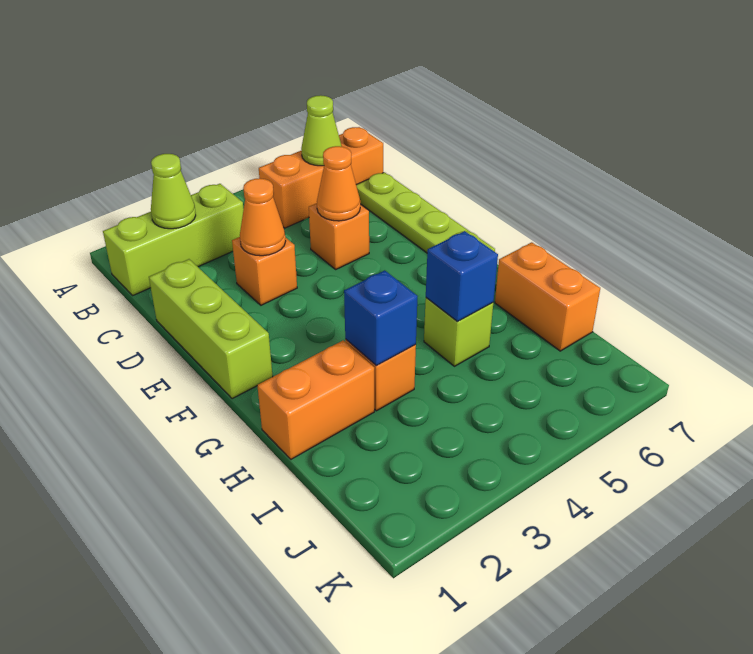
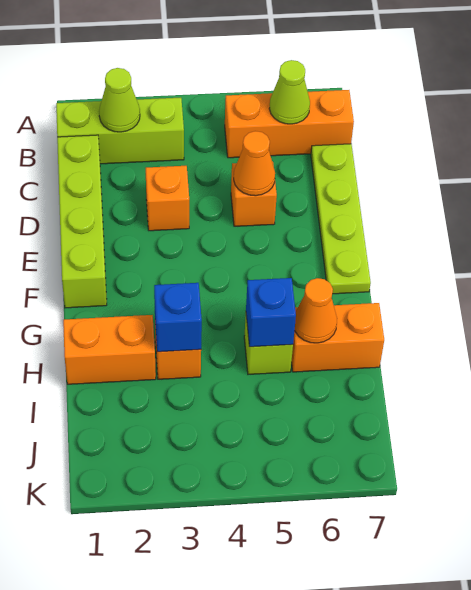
lime brick D1:F1 level 1 -> lime brick C1:F1 level 1
orange cone D3 level 2 -> orange cone H6 level 2
orange brick H7:I7 level 1 -> orange brick H6:H7 level 1

